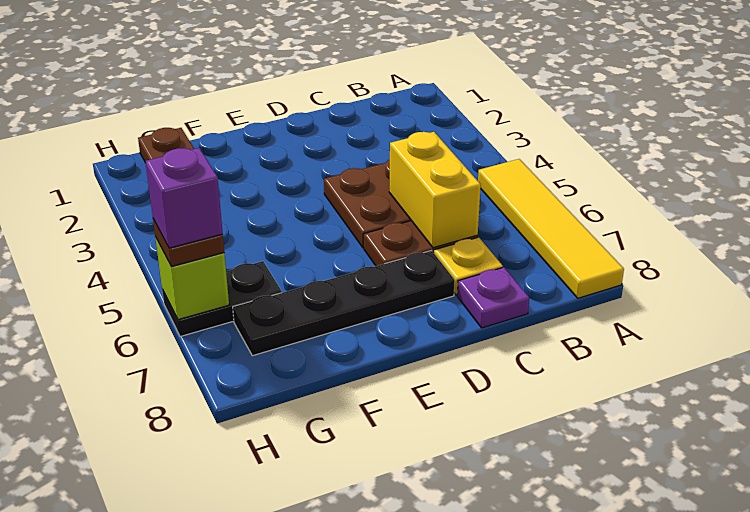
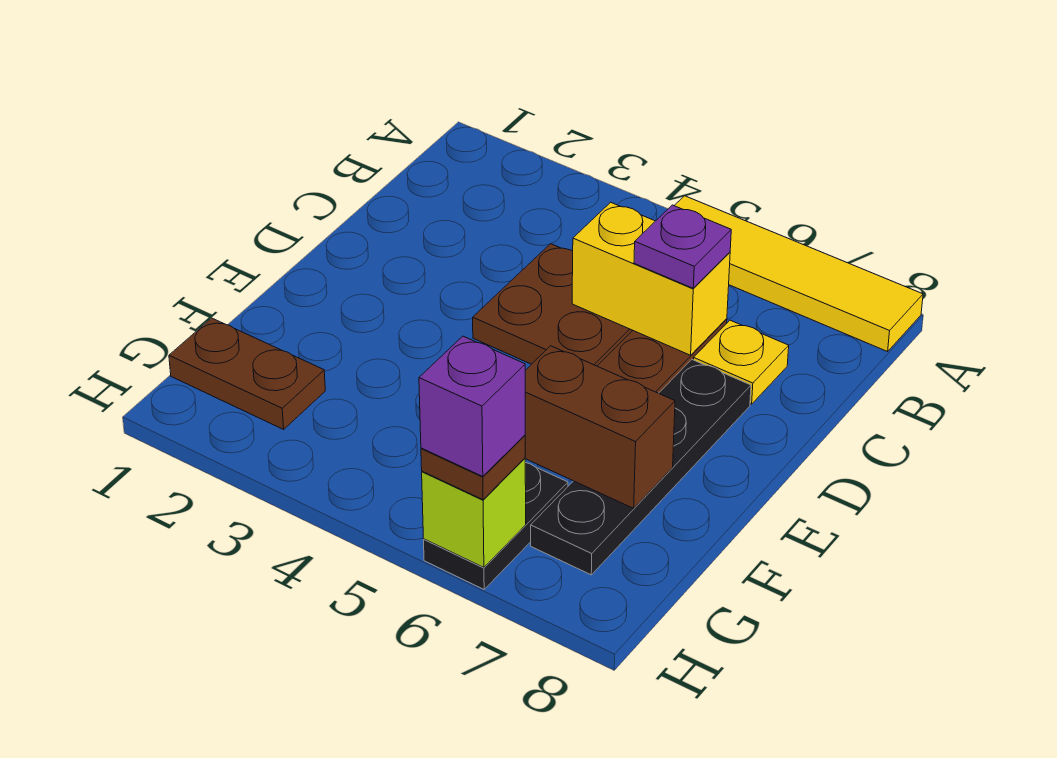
purple plate C8 level 1 -> purple plate C6 level 3
none -> brown brick F6:F7 level 2

